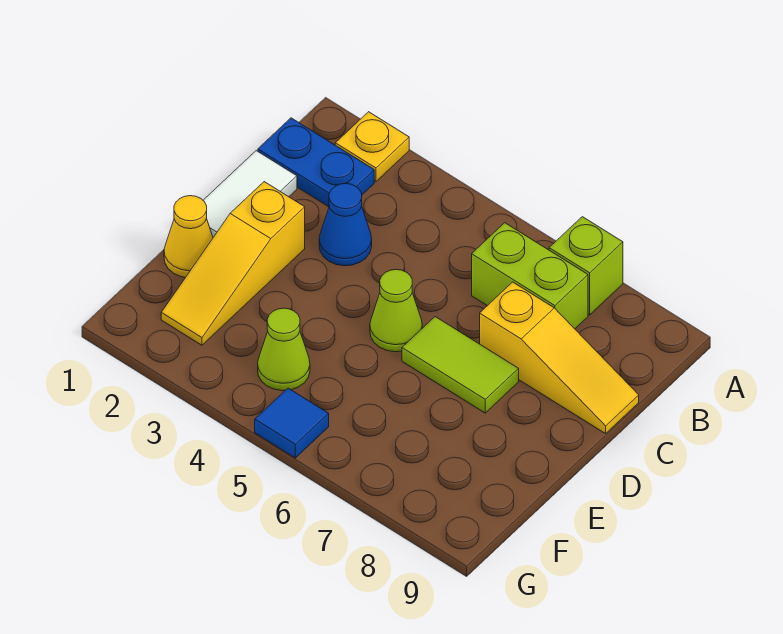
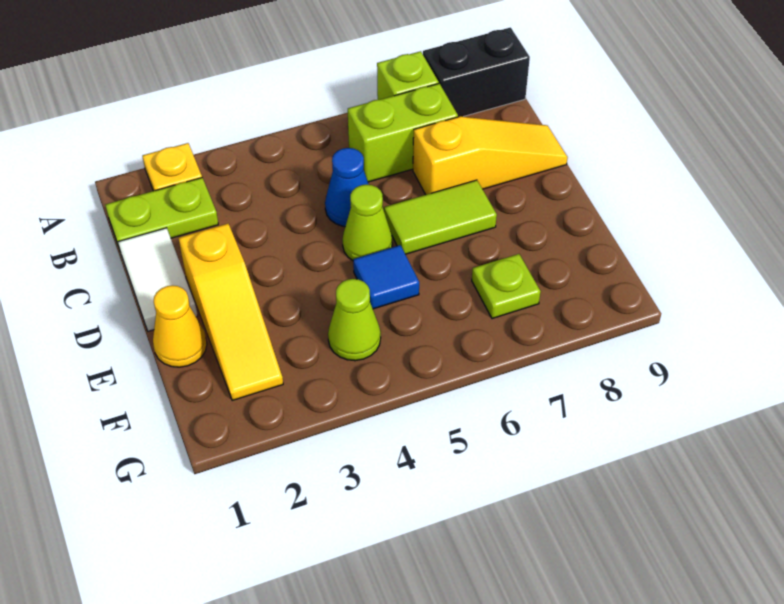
none -> black brick A8:A9 level 1
blue plate B1:B2 level 1 -> lime plate B1:B2 level 1
blue cone C3 level 1 -> blue cone C5 level 1
none -> lime plate F7 level 1
blue tile G5 level 1 -> blue tile E5 level 1

